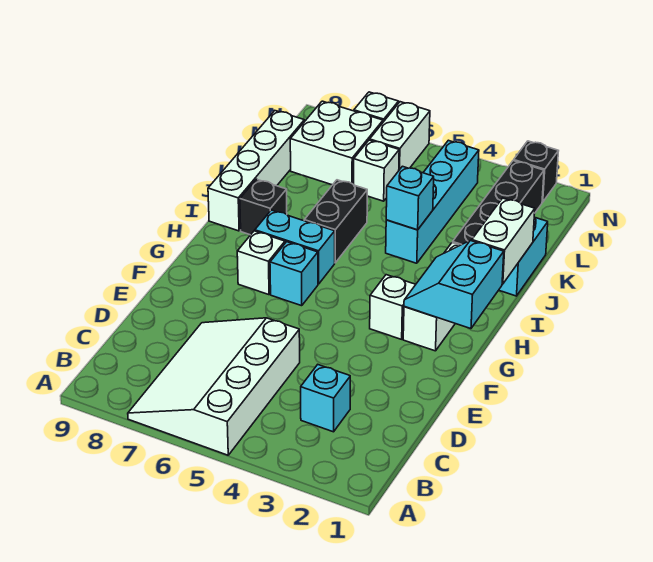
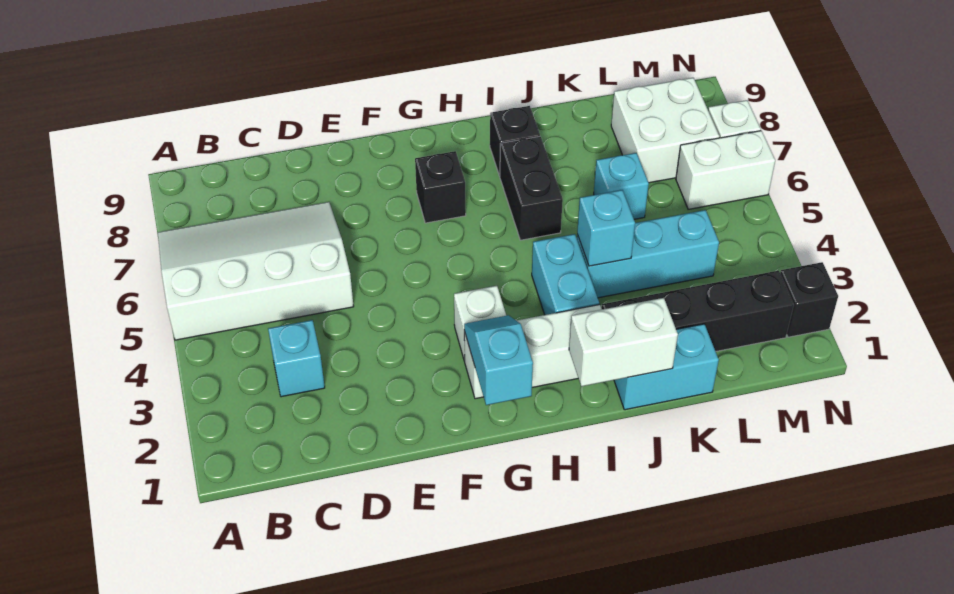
cyan slope G1:H2 level 2 top 1 -> cyan slope G1:G2 level 2 top 1
cyan brick G6 level 1 -> cyan brick K6 level 1
white brick G7 level 1 -> black brick G7 level 1
cyan brick H6:H7 level 1 -> cyan brick I3:I4 level 1
black brick I6:J6 level 1 -> black brick I6:I7 level 1
white brick I9:L9 level 1 -> none
cyan brick J4:M4 level 1 -> cyan brick J4:L4 level 1
white brick L6 level 1 -> none

